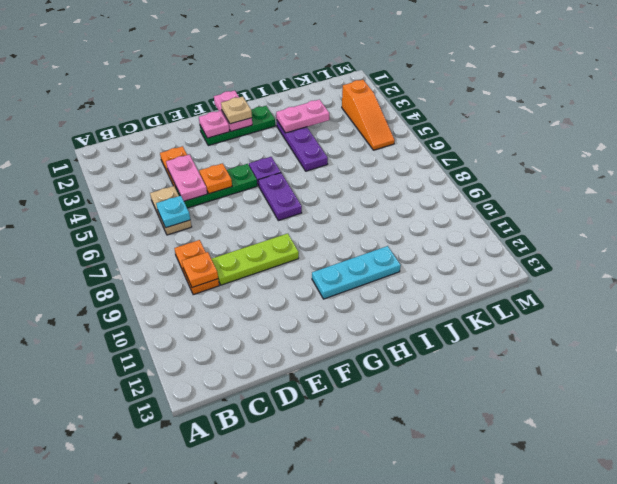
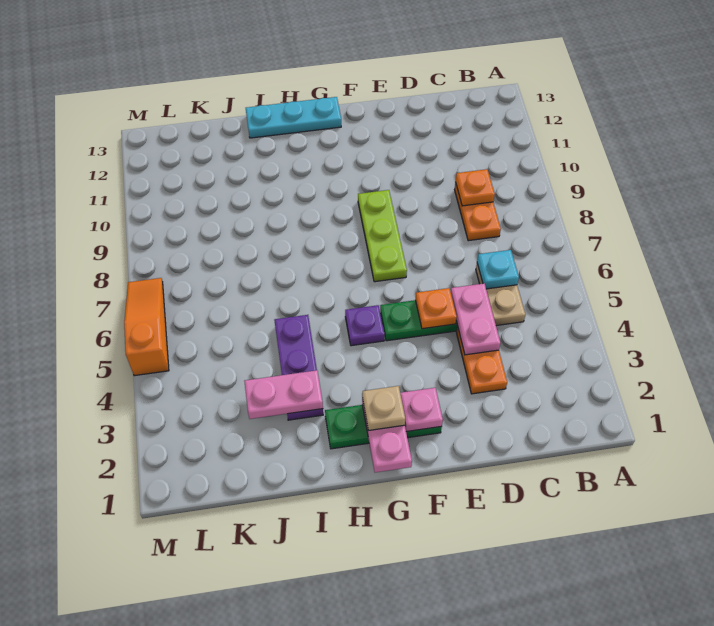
lime plate D9:F9 level 1 -> lime plate F7:F9 level 1
purple plate G6:G7 level 1 -> none
cyan plate G11:I11 level 1 -> cyan plate G13:I13 level 1
orange slope L3:L5 level 1 top 3 -> orange slope M5:M7 level 1 top 5

